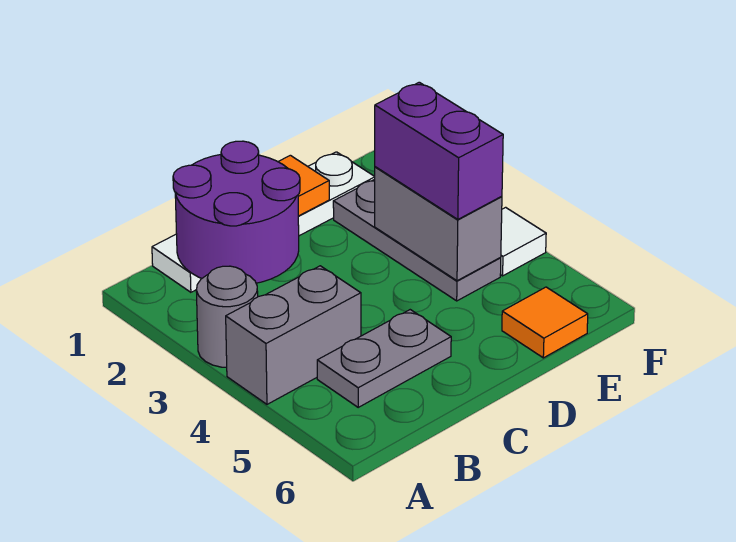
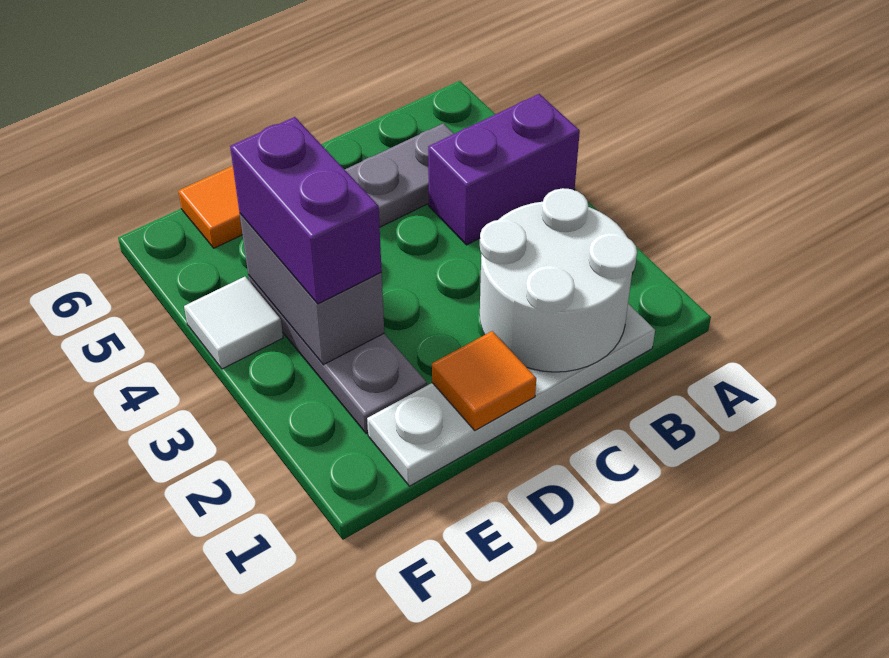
grey round brick A3 level 1 -> none
grey brick A4:B4 level 1 -> purple brick A4:B4 level 1
purple round brick B1:C2 level 2 -> white round brick B1:C2 level 2

